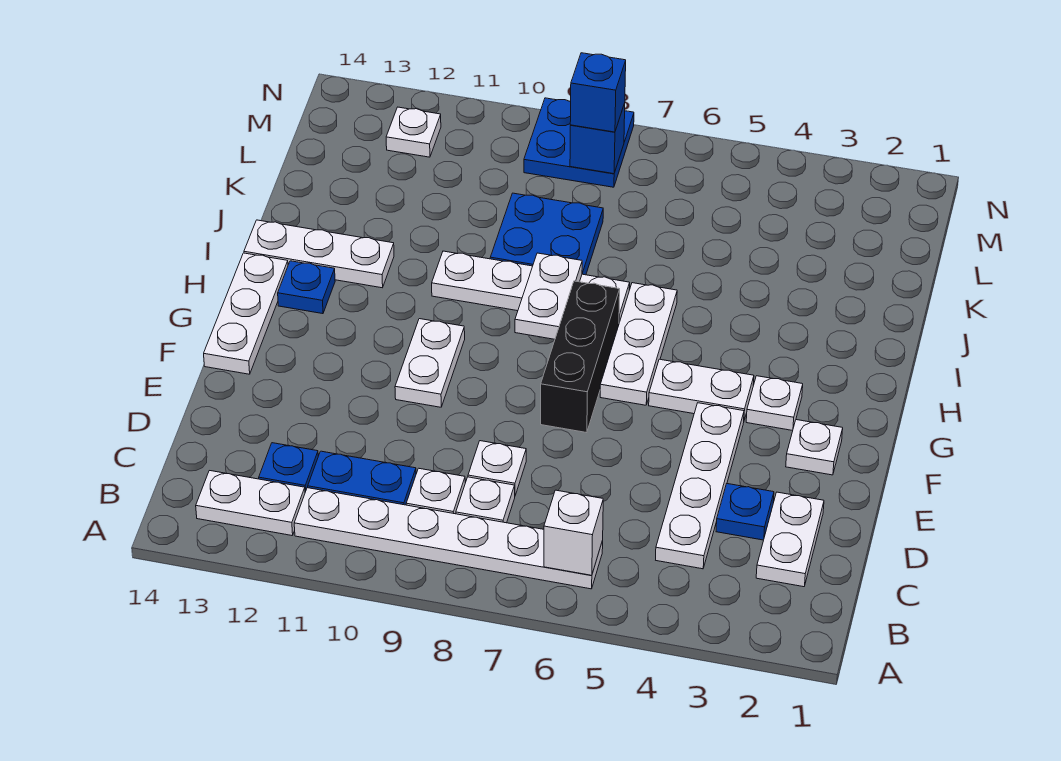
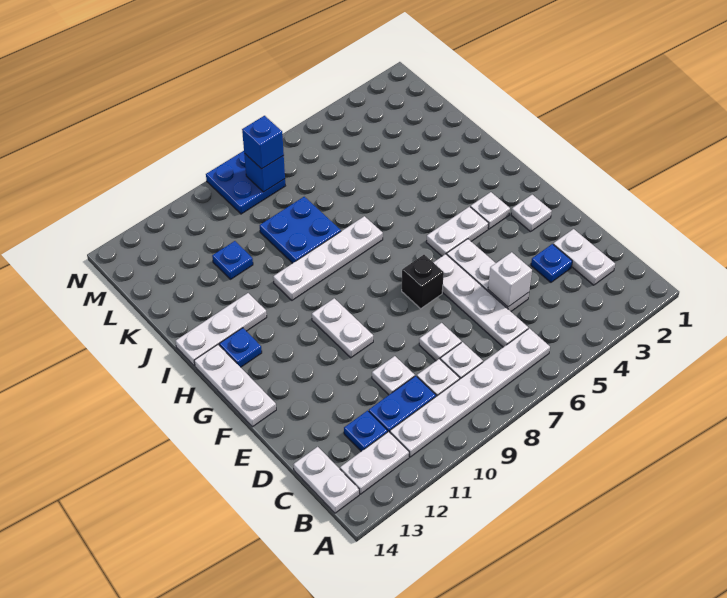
white brick B6 level 2 -> white brick D5 level 2
white plate C4:F4 level 1 -> white plate C6:F6 level 1
black brick F7:H7 level 1 -> black brick F7 level 1
white plate G6:I6 level 1 -> white plate D5:F5 level 1
white plate H8:I8 level 2 -> white plate B14:C14 level 1
none -> blue plate K11 level 1
white plate M12 level 1 -> white plate D10 level 1

